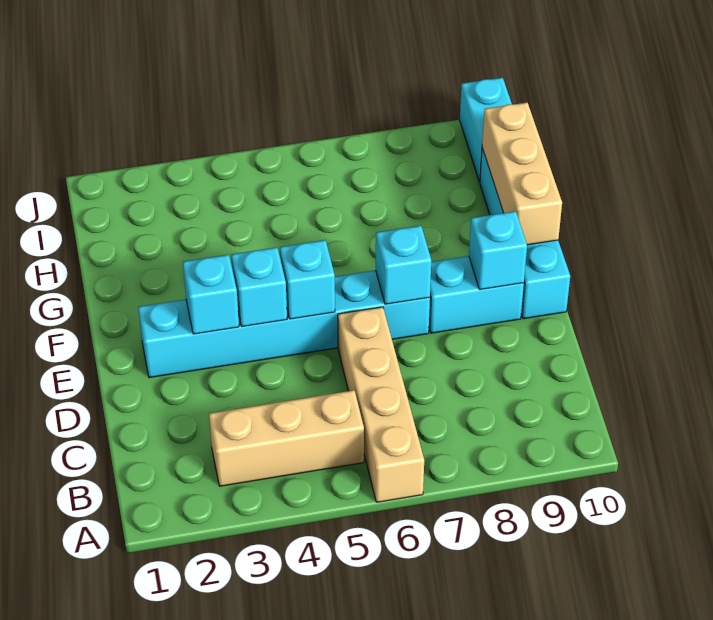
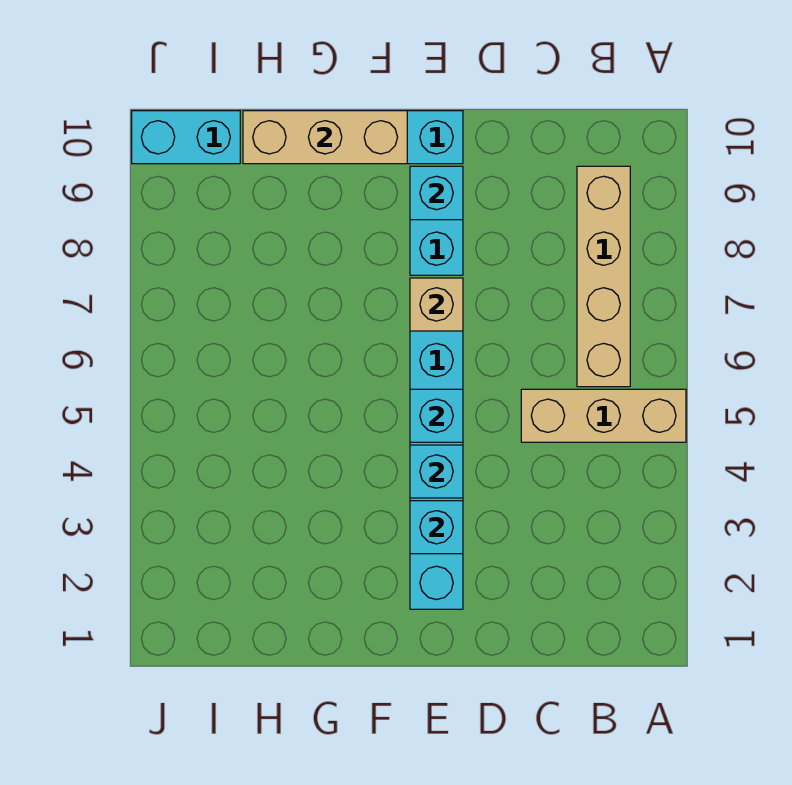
tan brick A6:D6 level 1 -> tan brick B6:B9 level 1
tan brick B3:B5 level 1 -> tan brick A5:C5 level 1
cyan brick E7 level 2 -> tan brick E7 level 2

